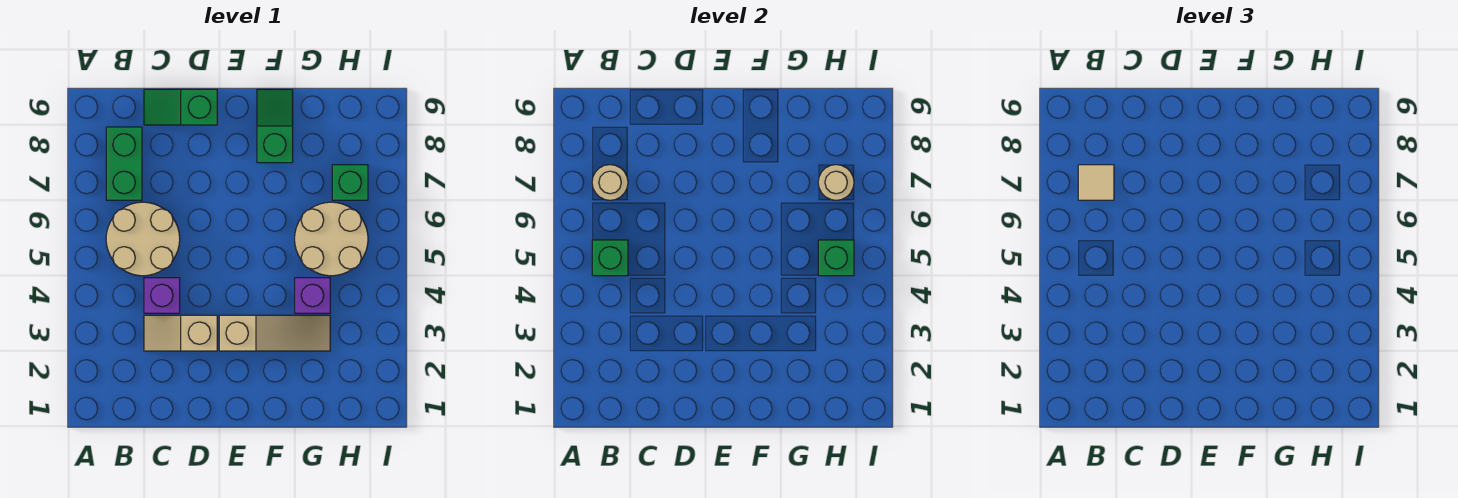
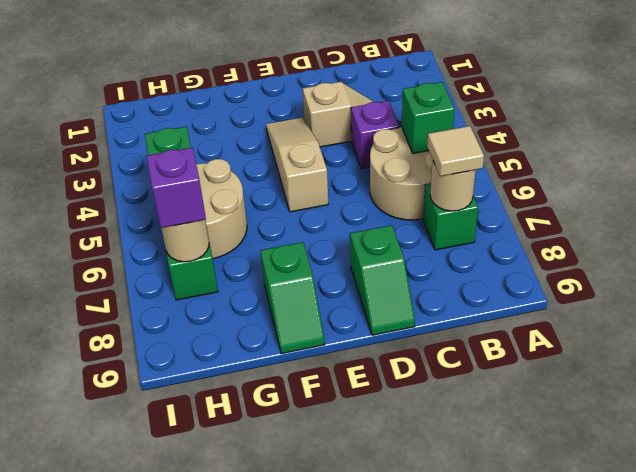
green brick B7:B8 level 1 -> green brick B7 level 1
green slope C9:D9 level 1 top D -> green slope D8:D9 level 1 top 8
tan slope E3:G3 level 1 top E -> tan slope E3:E5 level 1 top 5
purple brick G4 level 1 -> purple brick H7 level 3

